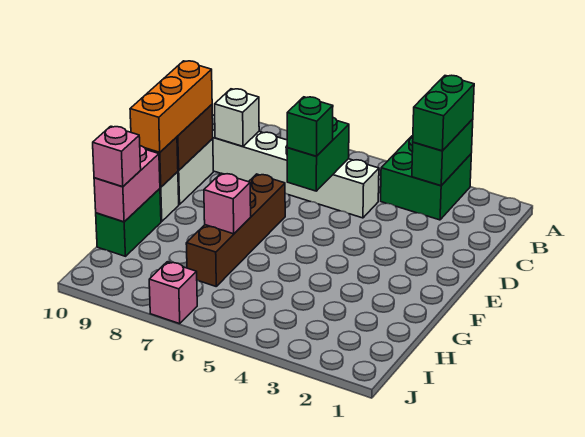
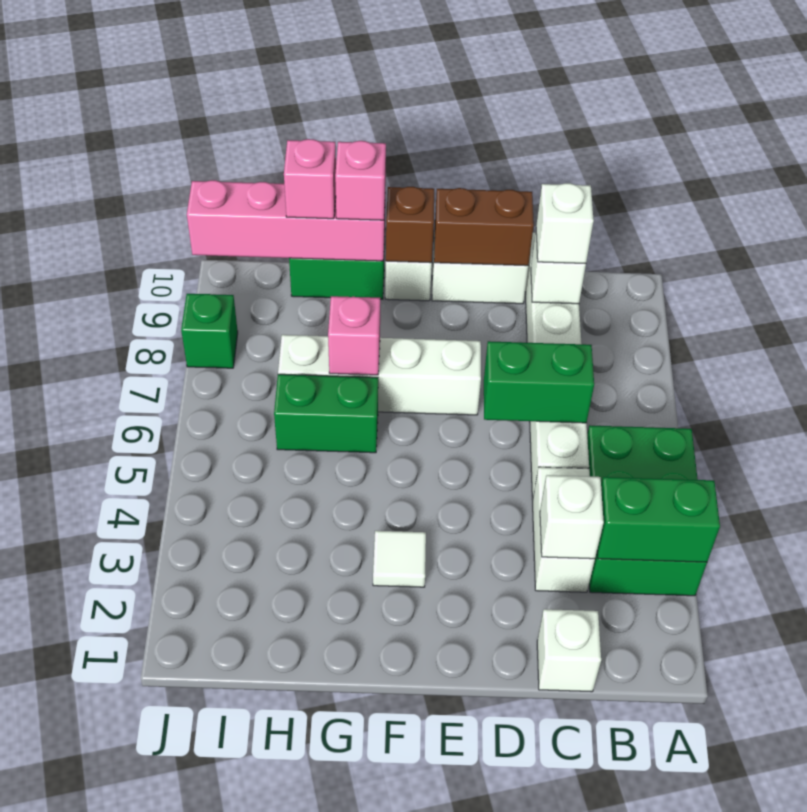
green brick A3:B4 level 1 -> green brick A3:B5 level 1
green brick A3:B3 level 3 -> green brick G6:H6 level 1
none -> white brick C1 level 1
none -> white brick C3:C4 level 1
none -> white brick C3 level 2
none -> white brick C9 level 3
green brick D6 level 3 -> green brick J8 level 1
orange brick D10:F10 level 3 -> none
brown brick E7:H7 level 1 -> white brick E7:H7 level 1
none -> white tile F3 level 1
pink brick G10:H10 level 2 -> pink brick G10:J10 level 2
pink brick J7 level 1 -> pink brick G10 level 3

